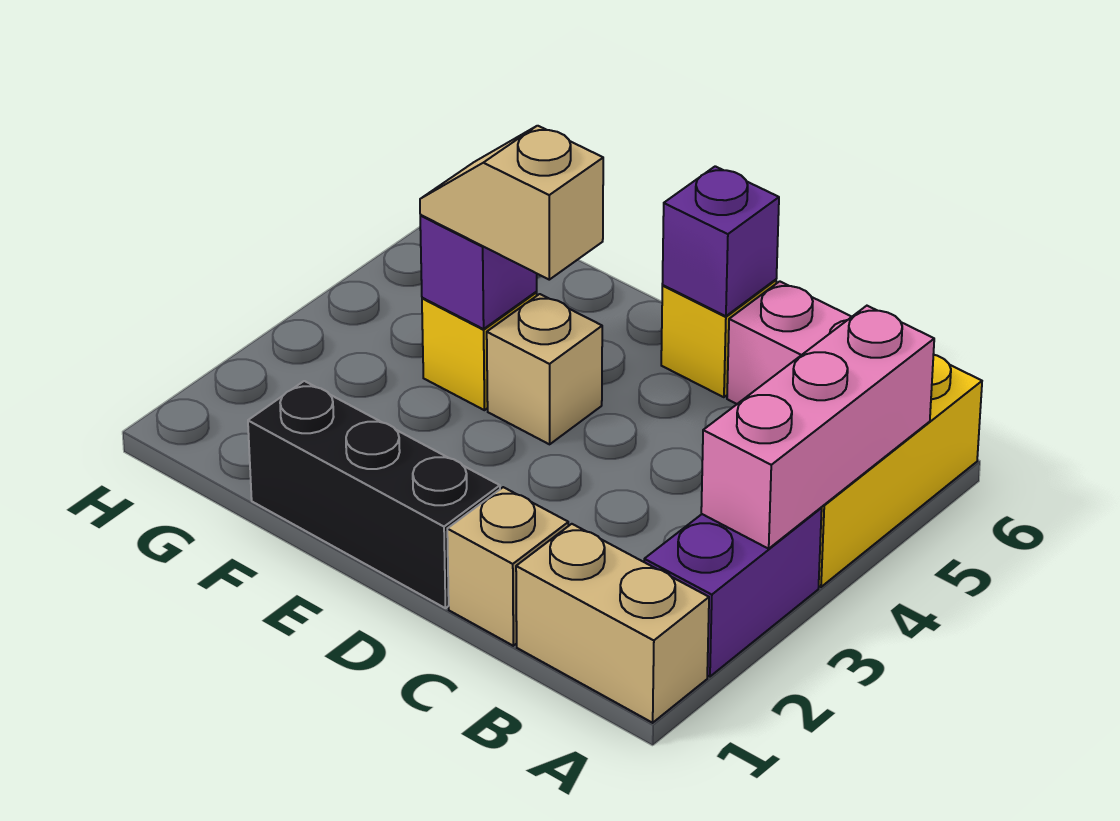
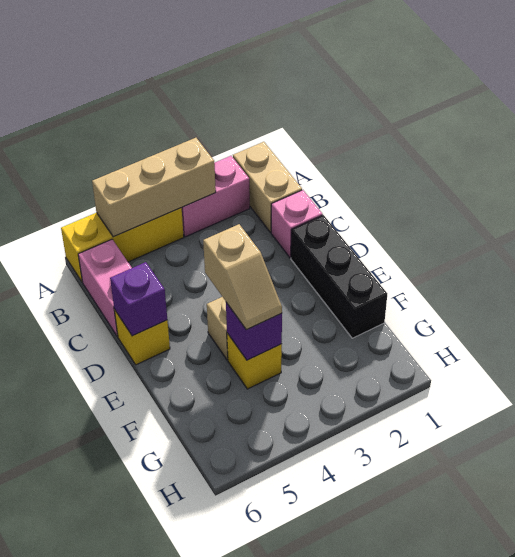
purple brick A2:A3 level 1 -> pink brick A2:A3 level 1
pink brick A3:A5 level 2 -> tan brick A3:A5 level 2
tan brick C1 level 1 -> pink brick C1 level 1

